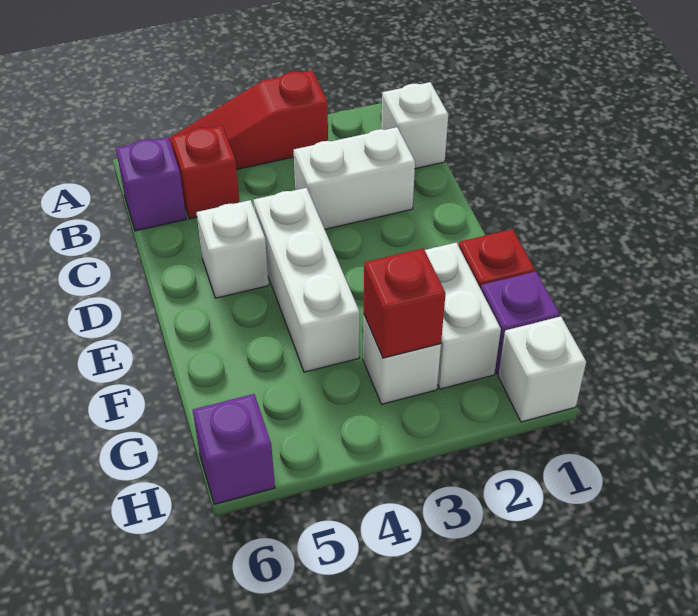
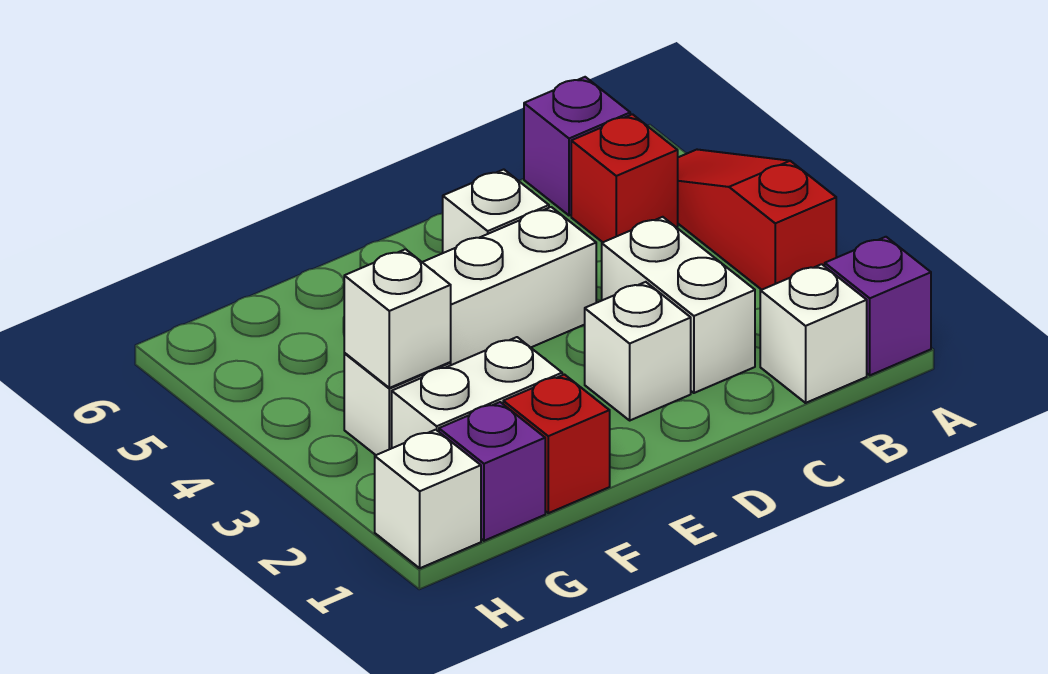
none -> white brick D2 level 1
red brick G3 level 2 -> white brick G3 level 2
purple brick H6 level 1 -> purple brick A1 level 1

